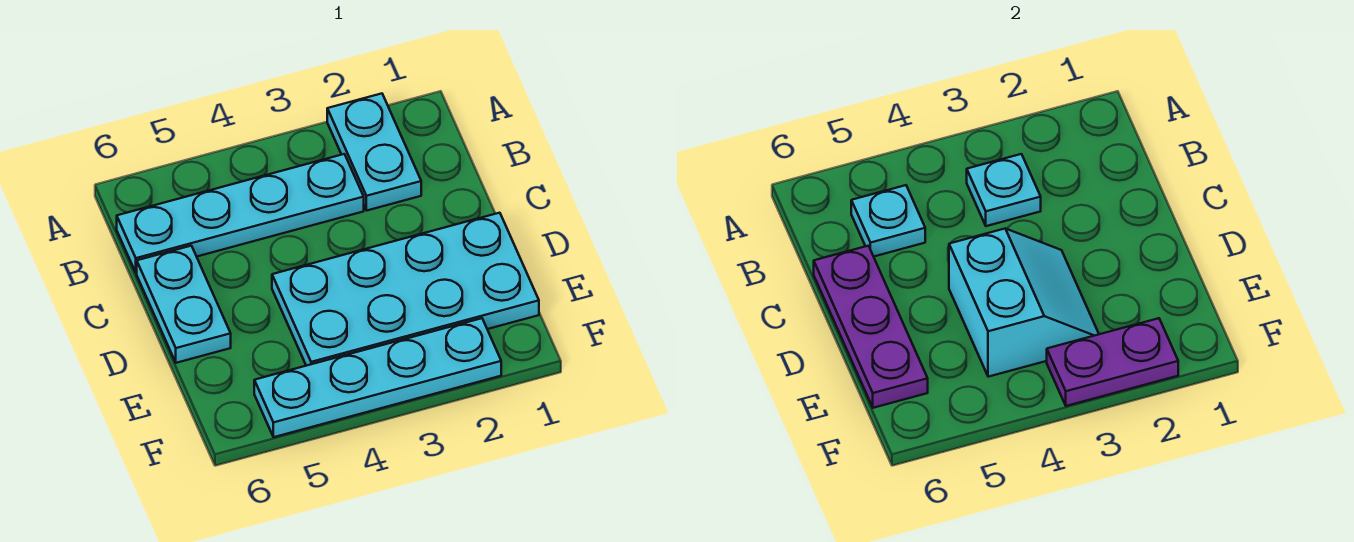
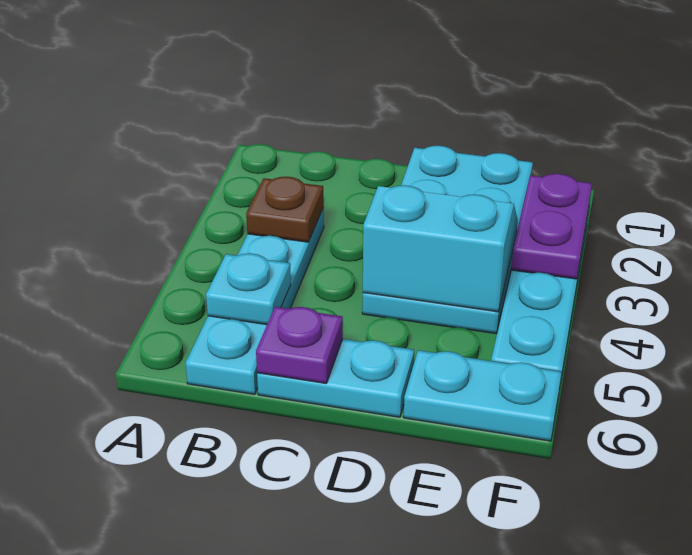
cyan plate A2:B2 level 1 -> cyan plate E6:F6 level 1
cyan plate B3 level 2 -> brown plate B3 level 2
purple plate C6:E6 level 2 -> purple plate C6 level 2

